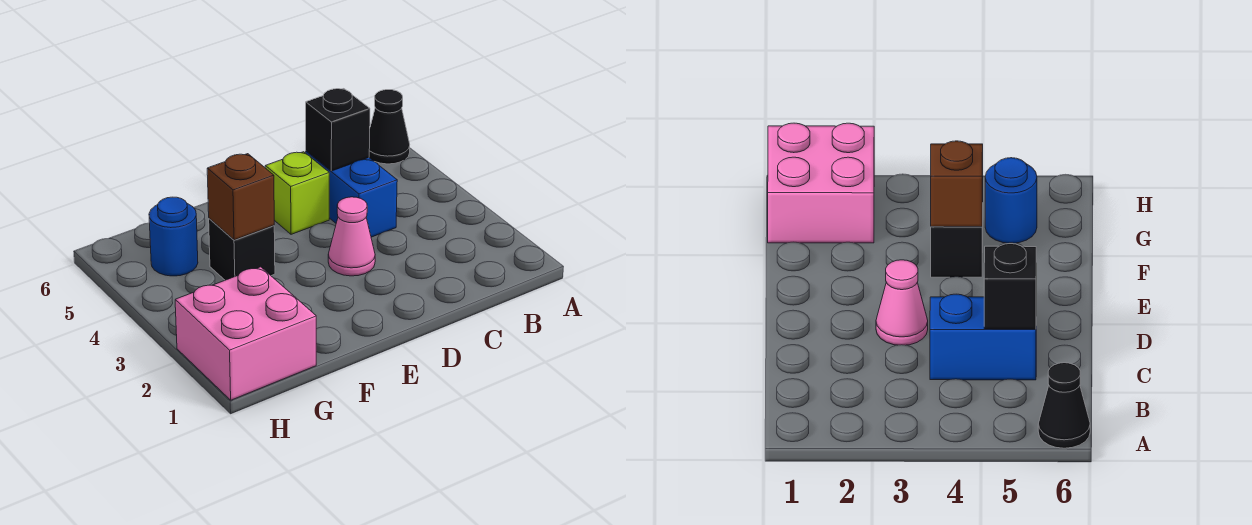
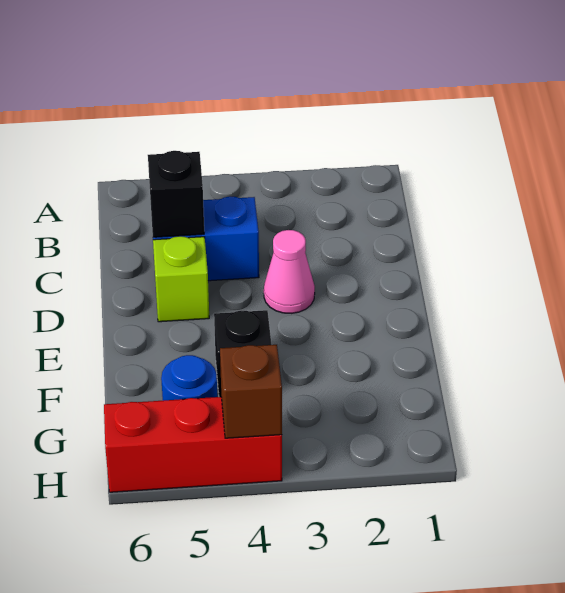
black cone A6 level 1 -> none
brown brick F4 level 2 -> brown brick H4 level 2
pink brick G1:H2 level 1 -> none
none -> red brick H4:H6 level 1

